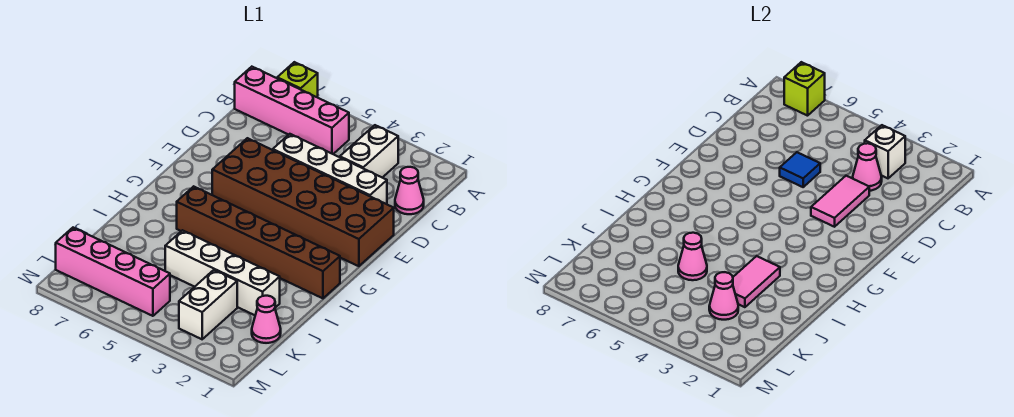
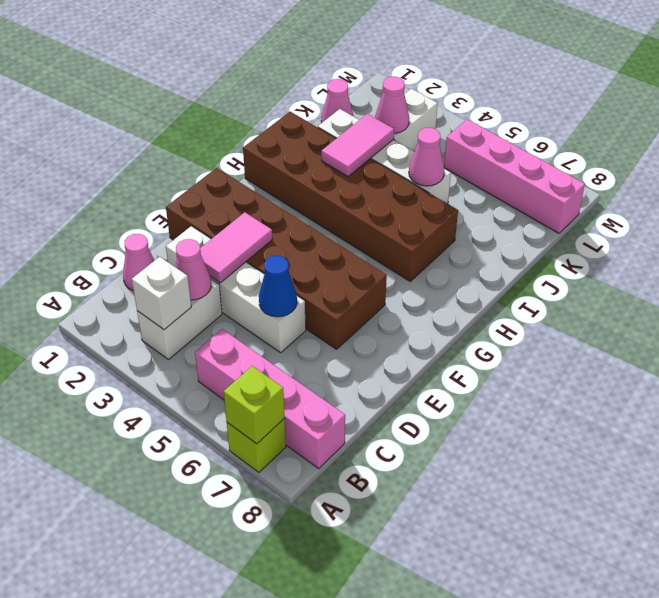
blue tile D5 level 2 -> blue cone D5 level 2
brown brick H1:H6 level 1 -> brown brick H1:I6 level 1

